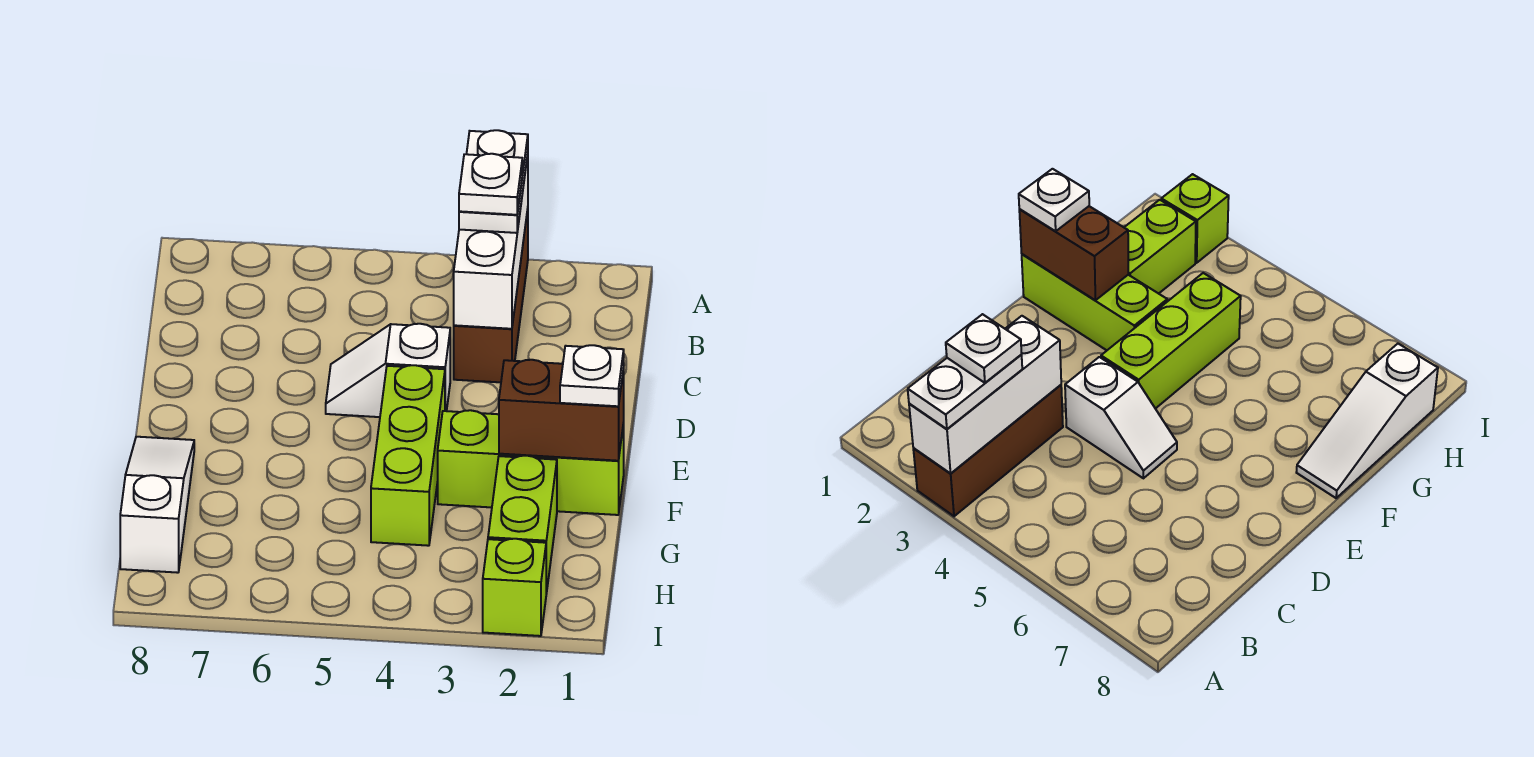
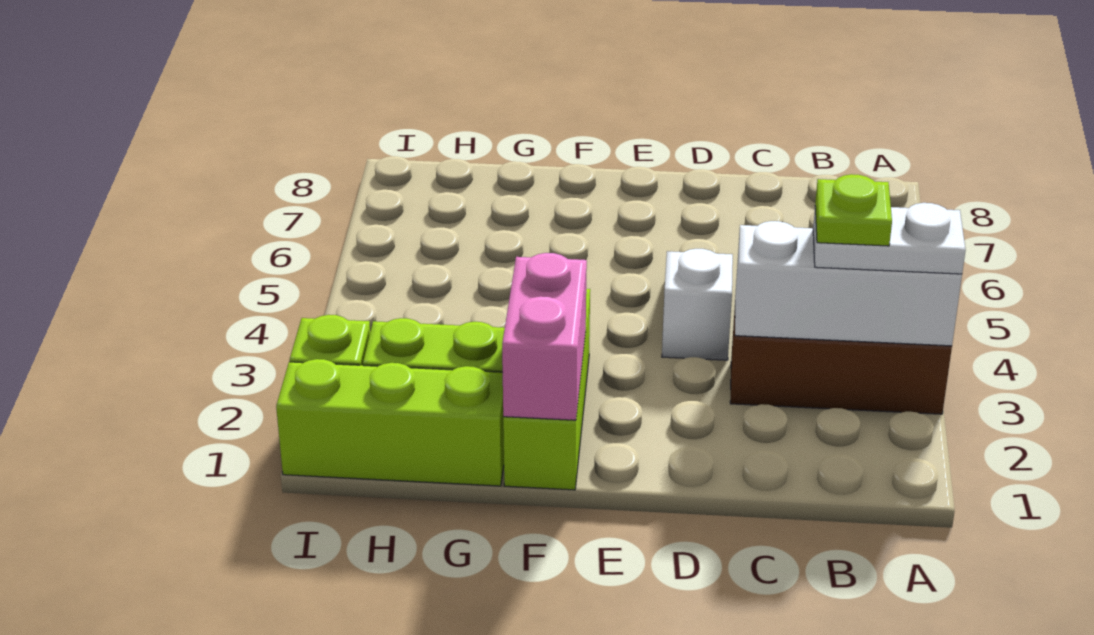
white plate B3 level 4 -> lime plate B3 level 4
lime brick E4:G4 level 1 -> lime brick G1:I1 level 1
brown brick F1:F2 level 2 -> pink brick F1:F2 level 2
white plate F1 level 3 -> none
white slope F8:H8 level 1 top H -> none

